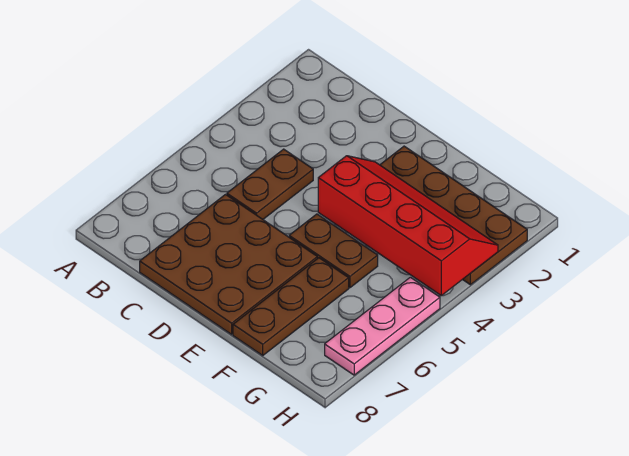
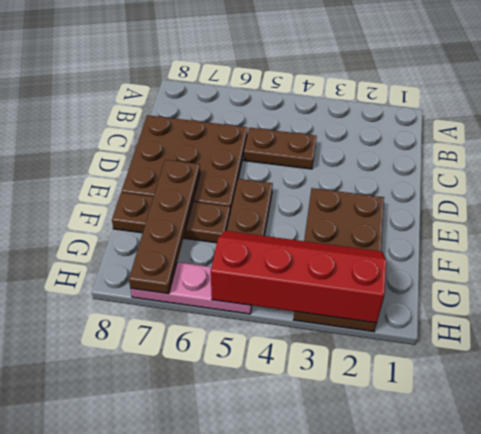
red slope E3:H4 level 2 top 4 -> red slope G2:H5 level 2 top H
none -> brown plate E7:H7 level 2

